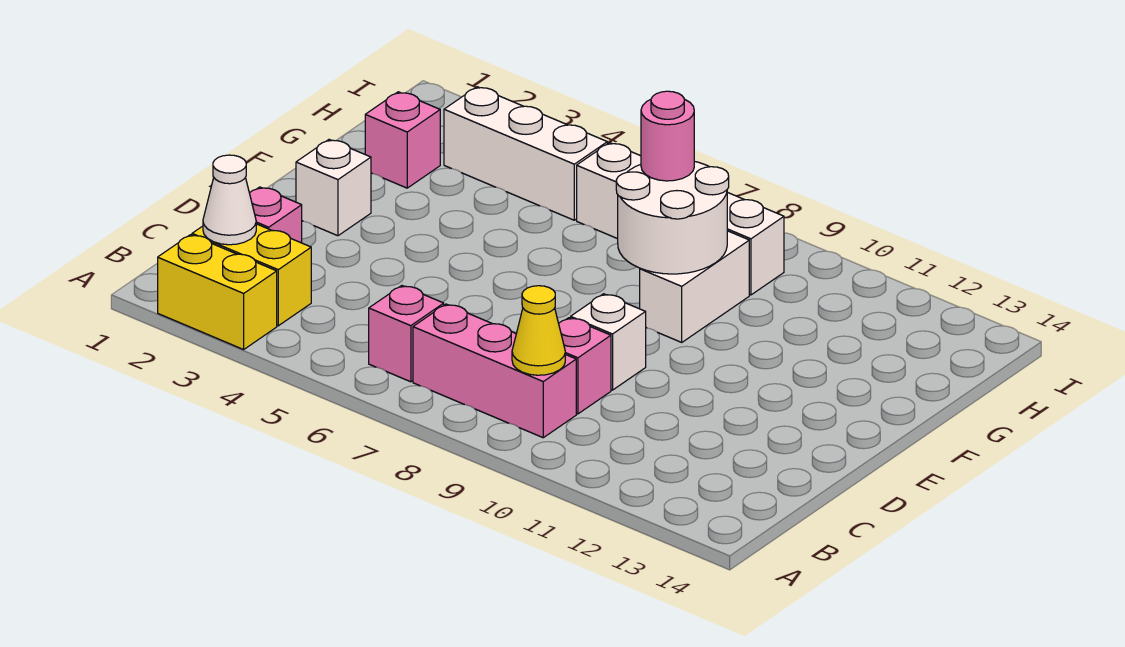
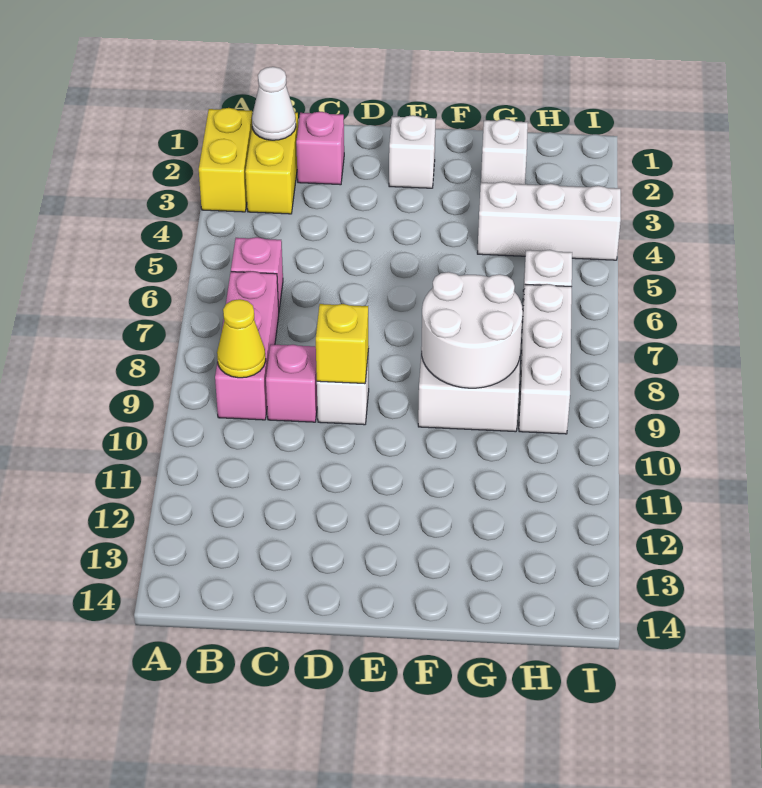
none -> yellow brick D9 level 2
pink brick G2 level 1 -> white brick G2 level 1
pink round brick G8 level 3 -> none
white brick H3:H5 level 1 -> white brick G4:I4 level 1

